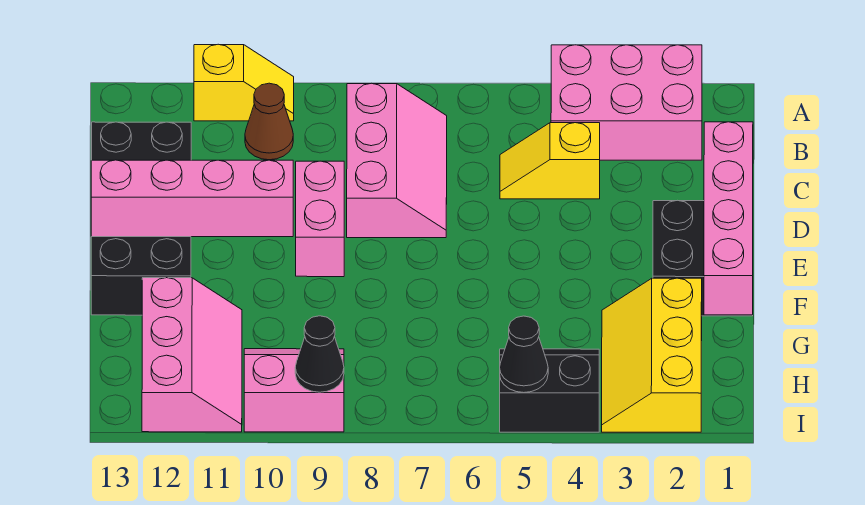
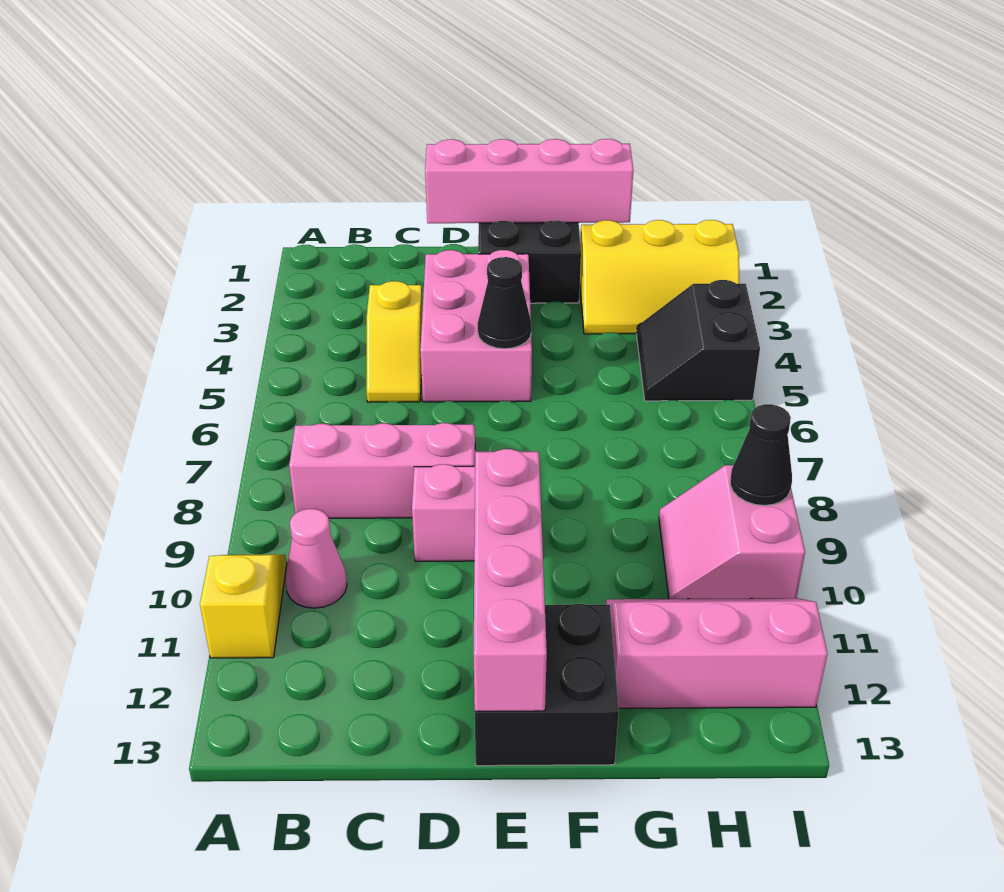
pink brick A2:B4 level 1 -> pink brick D3:E5 level 1
brown cone B10 level 1 -> pink cone B10 level 1
black brick C12:F13 level 1 -> black brick E12:F13 level 1
black cone I5 level 2 -> black cone E5 level 2

